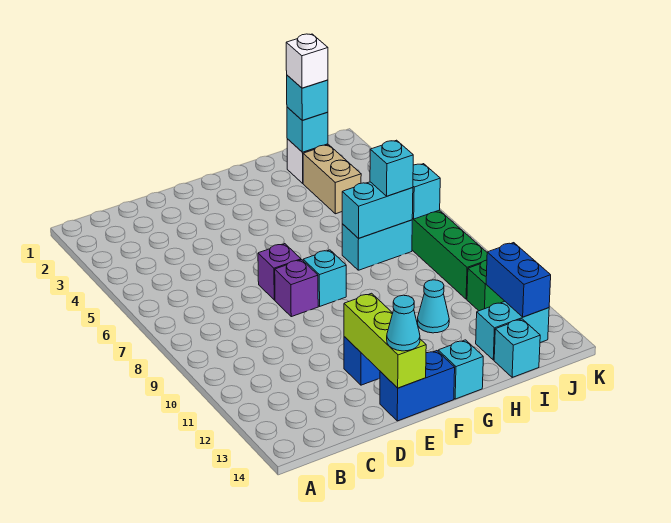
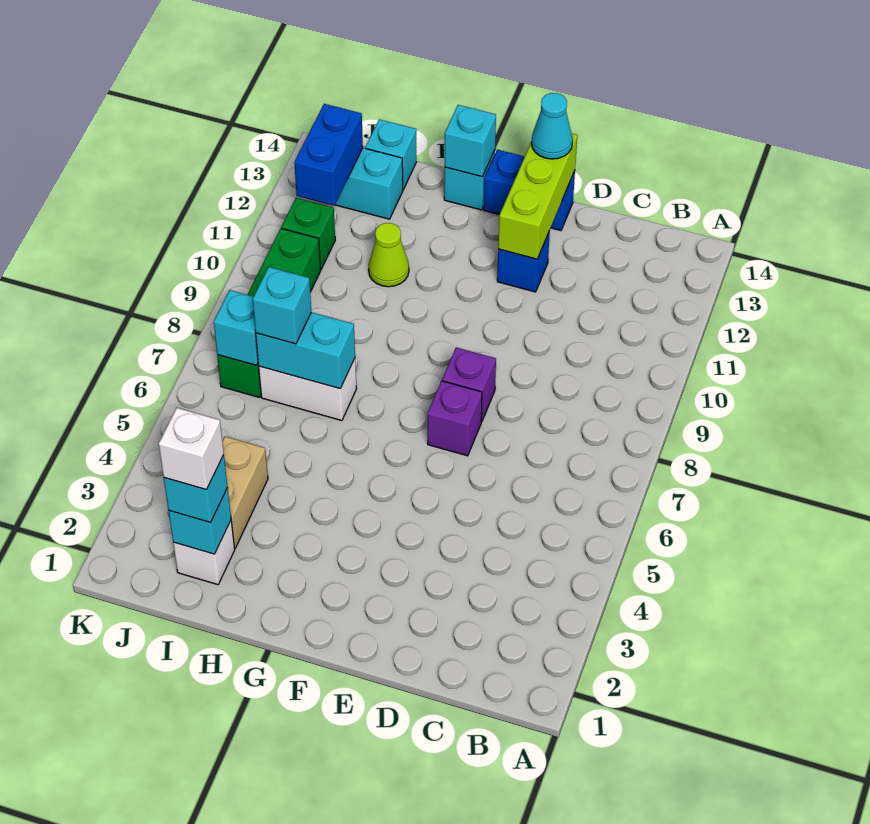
cyan brick F8 level 1 -> cyan brick G14 level 2
cyan brick H7:I7 level 1 -> white brick H7:I7 level 1
cyan cone H11 level 1 -> lime cone H11 level 1

